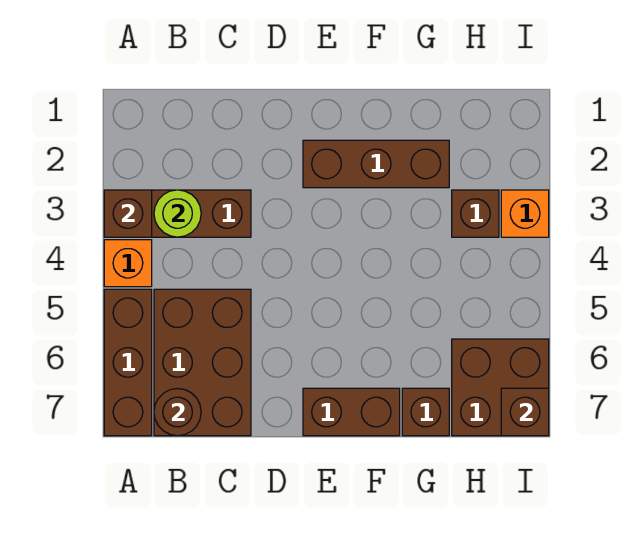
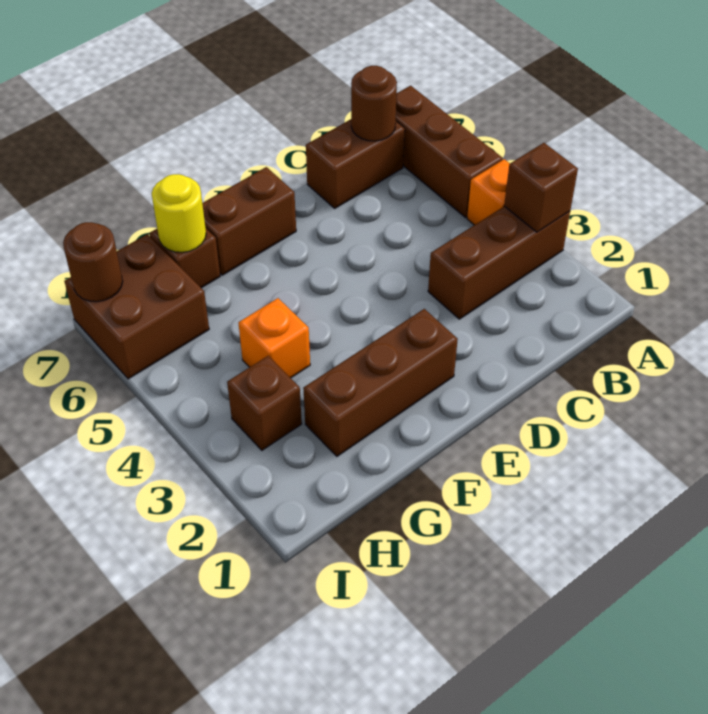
lime round brick B3 level 2 -> none
brown brick B5:C7 level 1 -> brown brick B7:C7 level 1
none -> yellow round brick G7 level 2
orange brick I3 level 1 -> orange brick G4 level 1
brown brick I7 level 2 -> brown round brick I7 level 2

